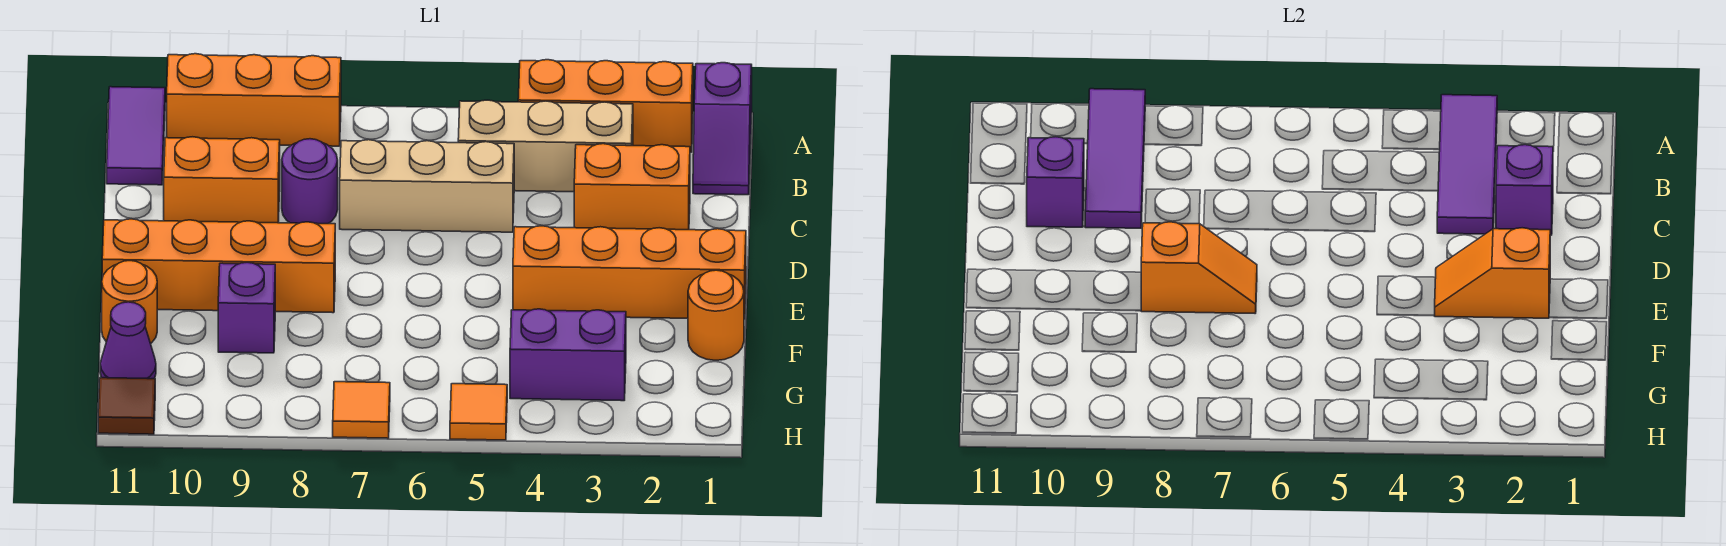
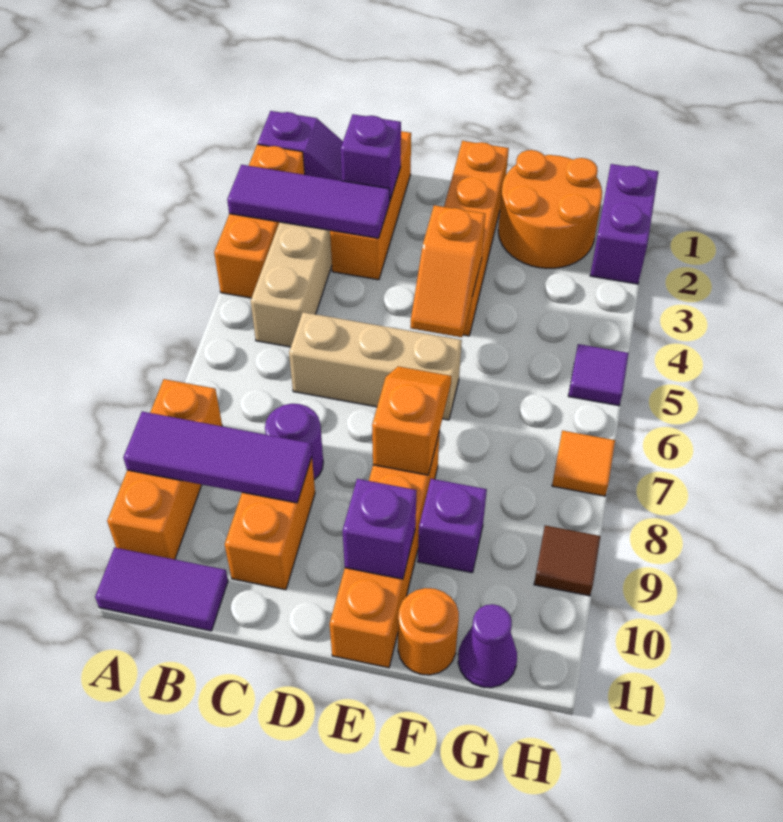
orange brick C2:C3 level 1 -> orange brick C1:C3 level 1
tan brick C5:C7 level 1 -> tan brick C6:E6 level 1
purple brick C10 level 2 -> purple brick E10 level 2
orange slope E2:E3 level 2 top 2 -> orange slope E4:E5 level 2 top 4
orange round brick F1 level 1 -> orange round brick F1:G2 level 1
purple brick G3:G4 level 1 -> purple brick H1:H2 level 1
orange tile H5 level 1 -> purple tile H5 level 1
brown tile H11 level 1 -> brown tile H9 level 1

